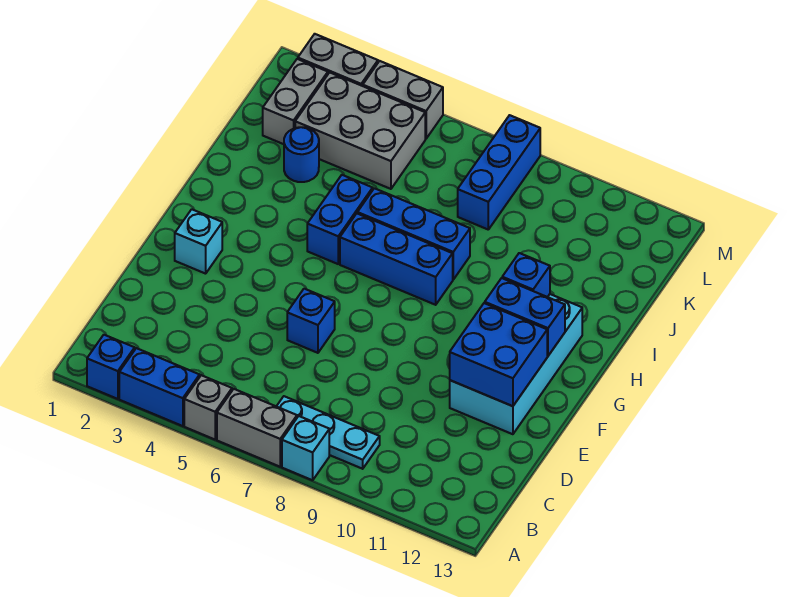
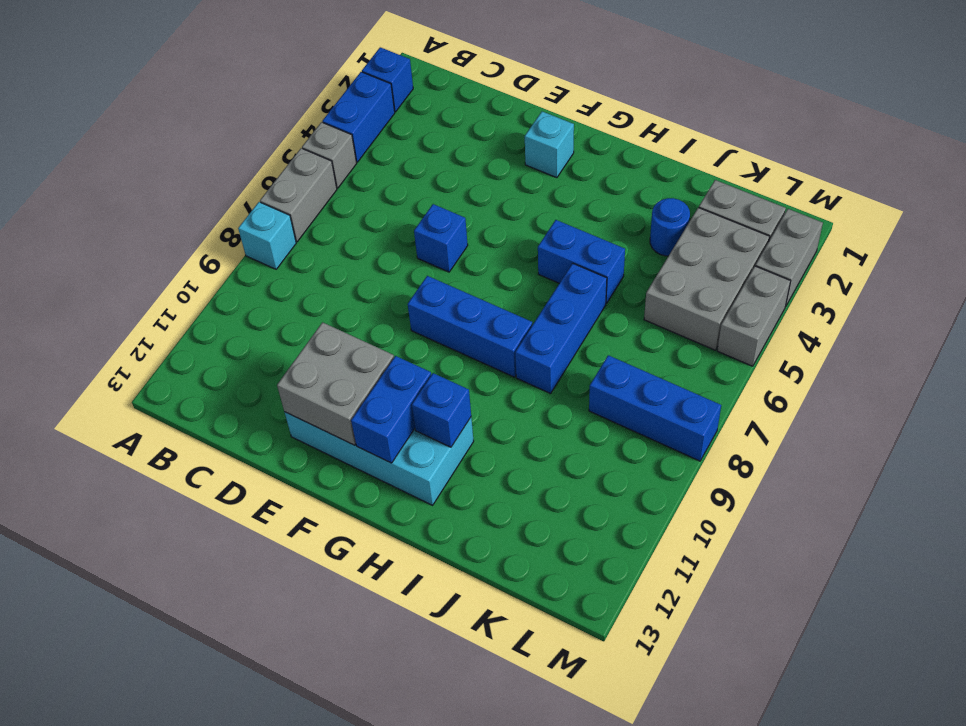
cyan plate B7:B9 level 1 -> none
blue brick E11:F12 level 2 -> grey brick E11:F12 level 2
blue brick H6:H8 level 1 -> blue brick F8:H8 level 1

